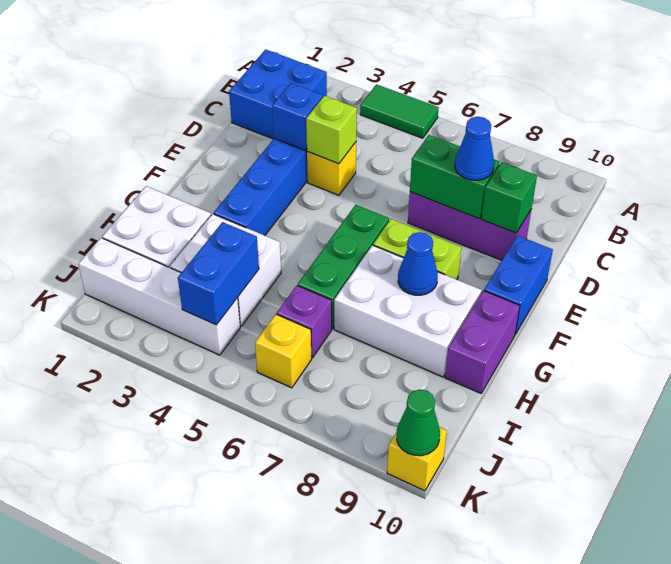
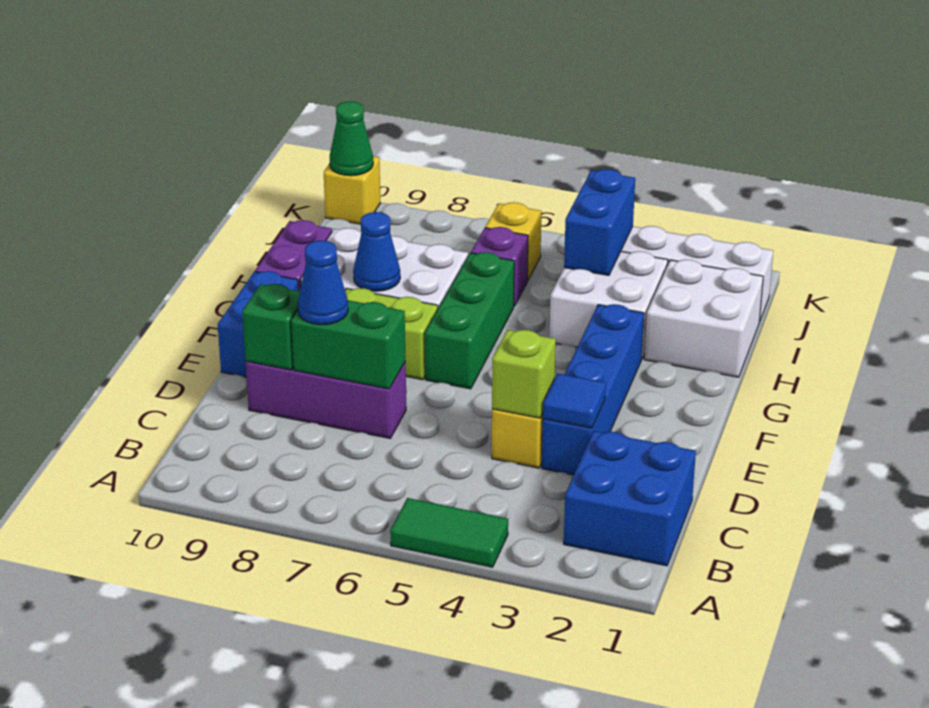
blue brick D3 level 2 -> blue tile D3 level 2

